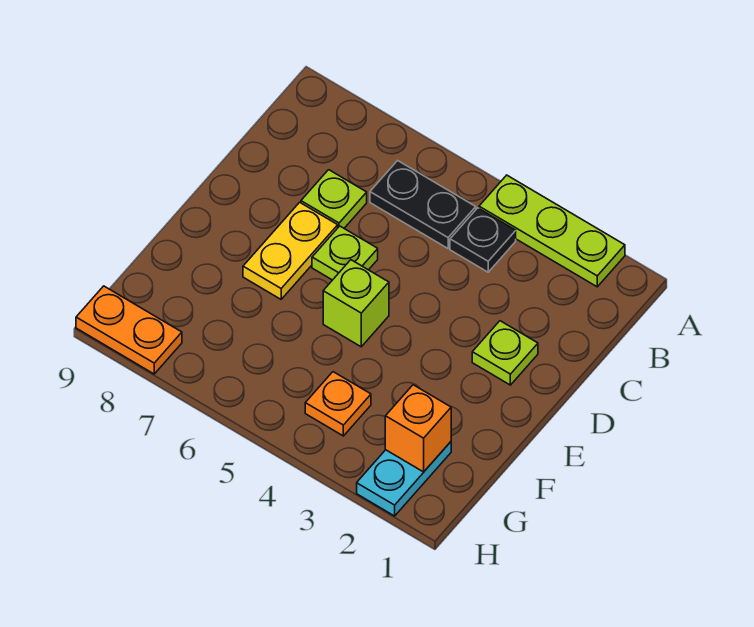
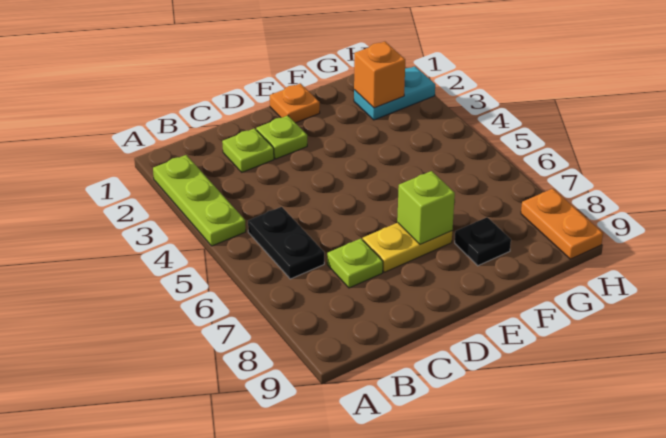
black plate B4 level 1 -> black plate F8 level 1
lime plate D6 level 1 -> lime plate C2 level 1
lime brick E5 level 1 -> lime brick E7 level 2
orange plate G4 level 1 -> orange plate E1 level 1

